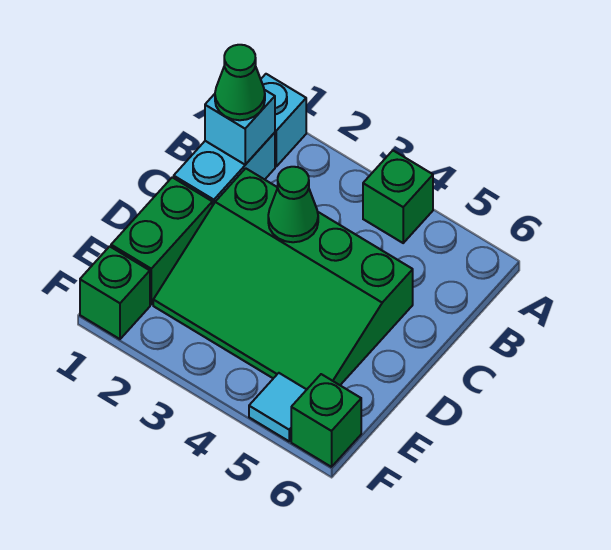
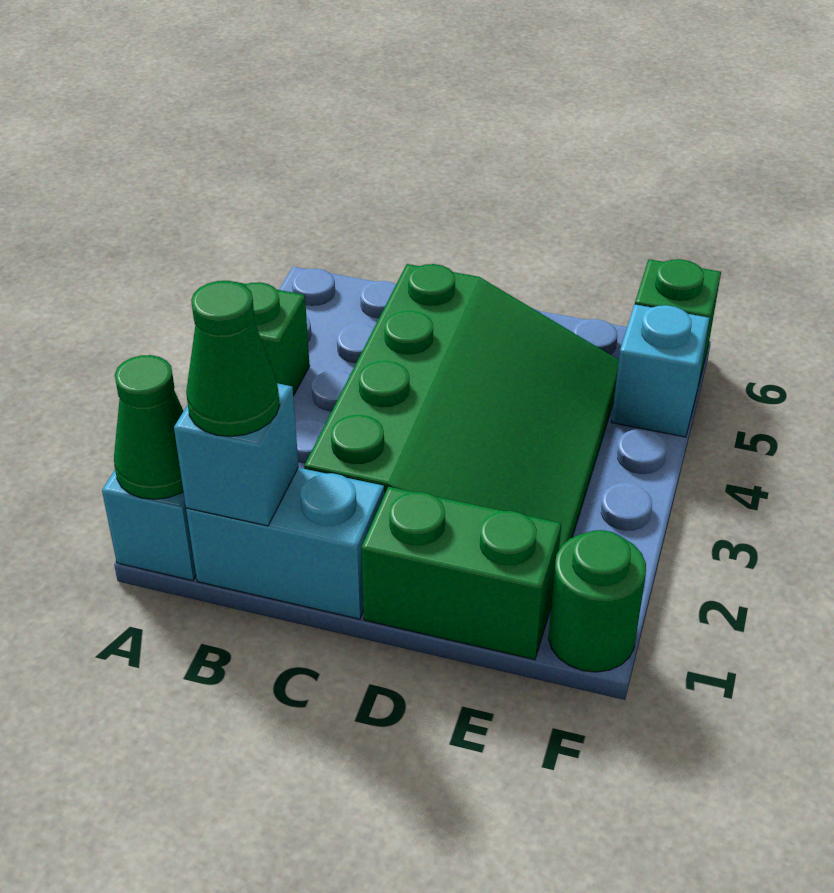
green cone C3 level 2 -> green cone A1 level 2
green brick F1 level 1 -> green round brick F1 level 1
cyan tile F5 level 1 -> cyan brick F5 level 1

